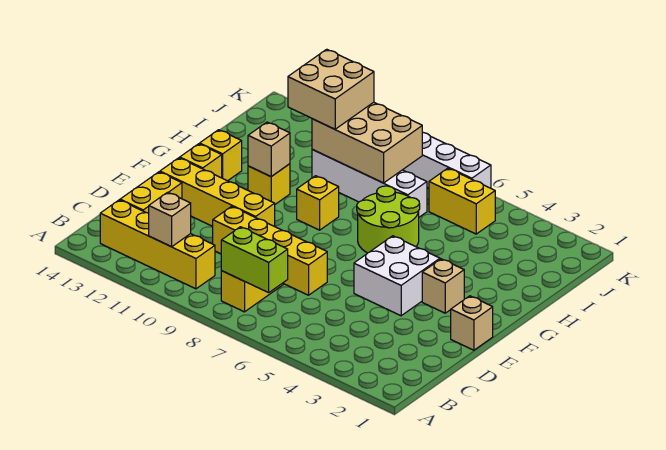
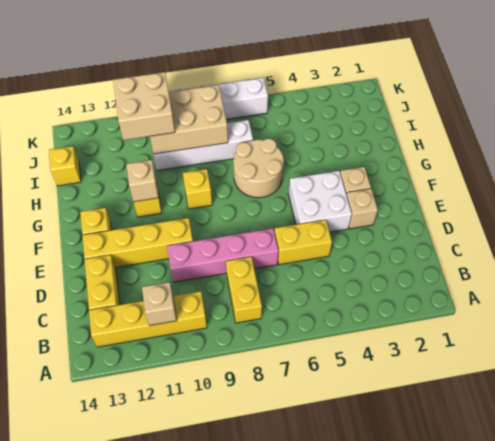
lime brick B7:B8 level 2 -> none
yellow brick D7:D10 level 1 -> pink brick D7:D10 level 1
tan brick E1 level 1 -> tan brick E3 level 1
lime round brick G6:H7 level 1 -> tan round brick G6:H7 level 1
yellow brick G13 level 1 -> yellow brick I14 level 1
yellow brick J5:J6 level 1 -> yellow brick D5:D6 level 1

